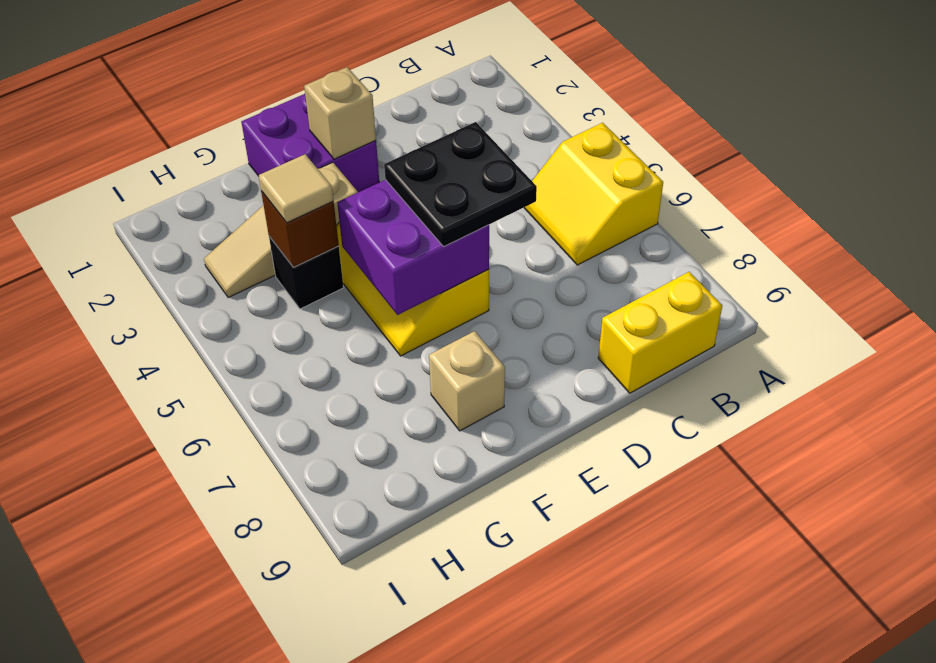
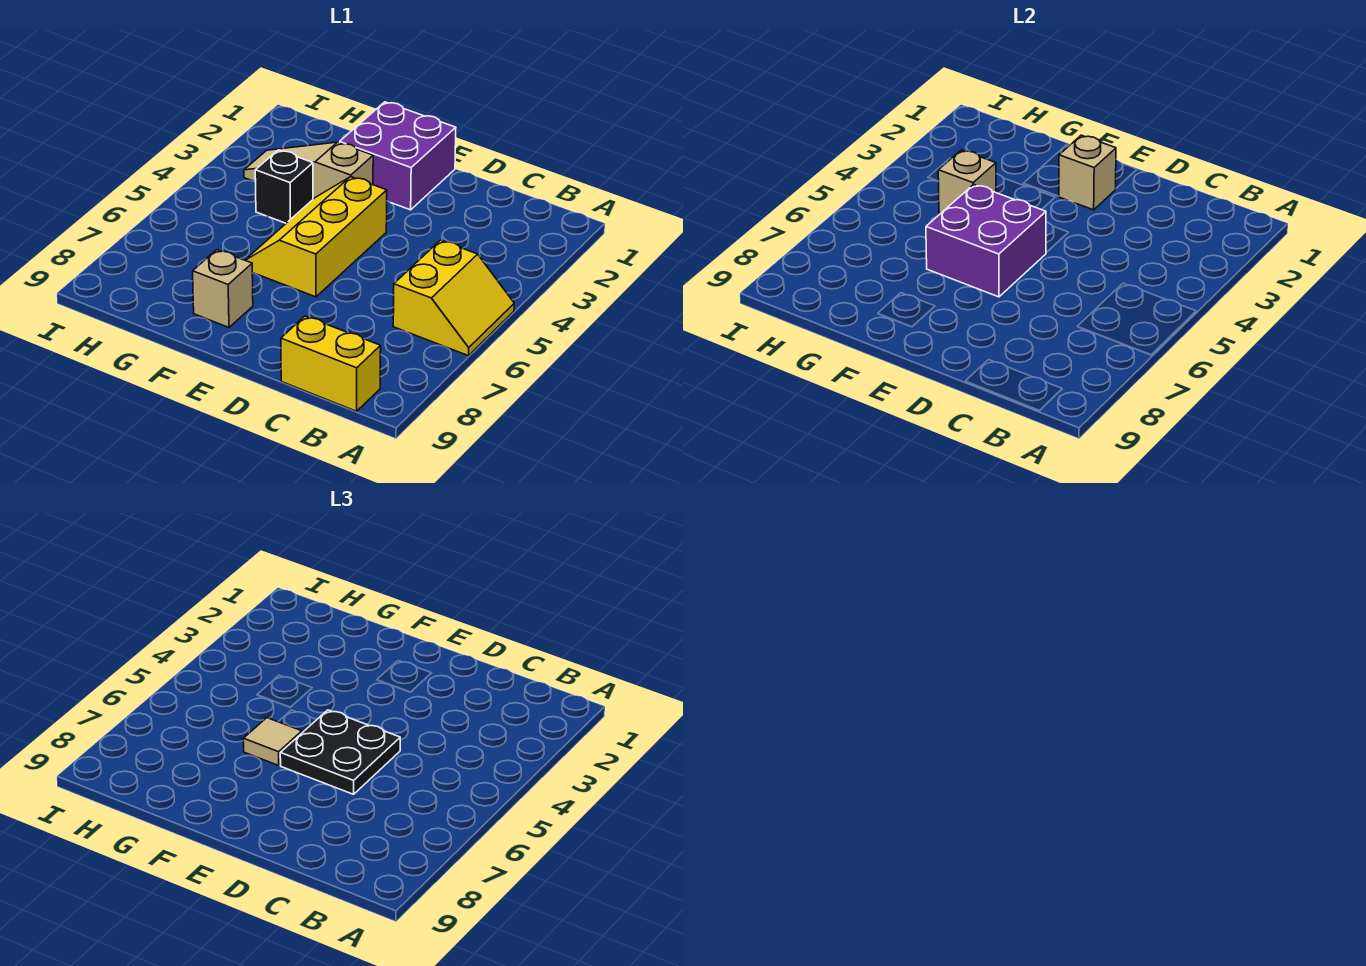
yellow slope A5:B6 level 1 top A -> yellow slope A5:B6 level 1 top B
brown brick G4 level 2 -> tan brick G4 level 2
tan tile G4 level 3 -> tan tile F6 level 3

